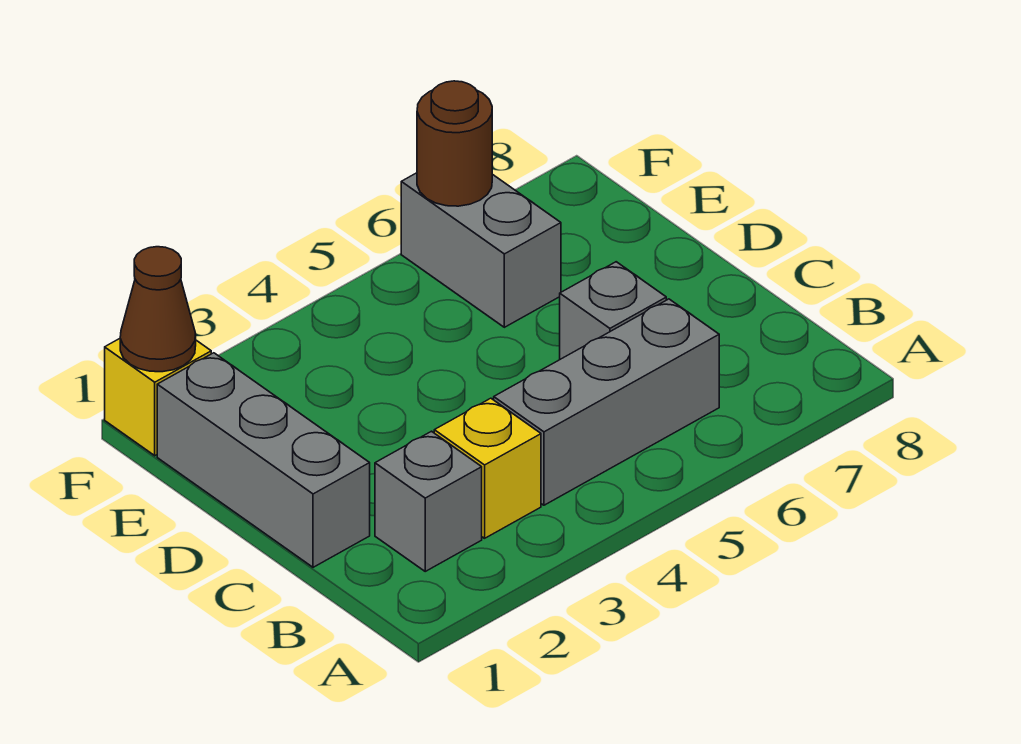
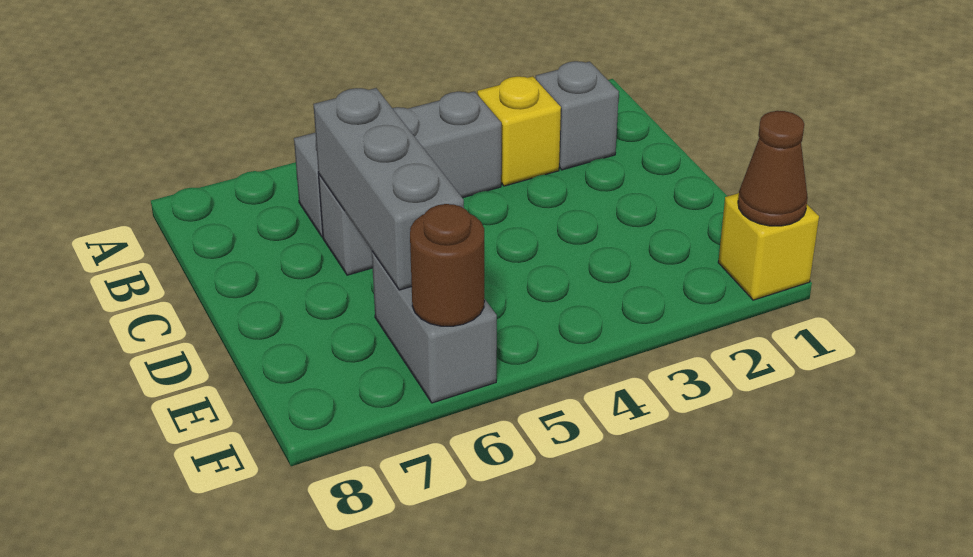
grey brick C1:E1 level 1 -> grey brick C6:E6 level 2

